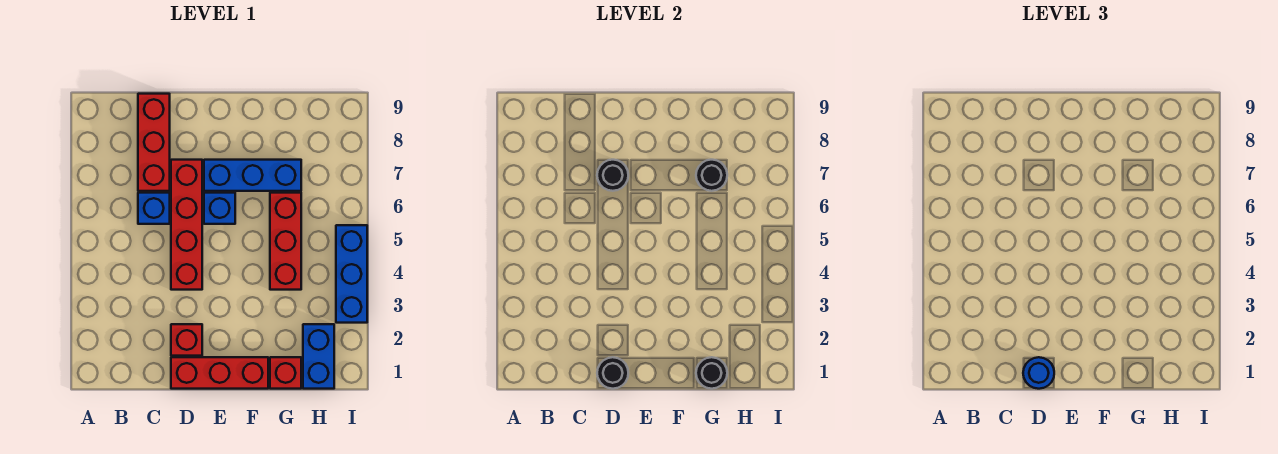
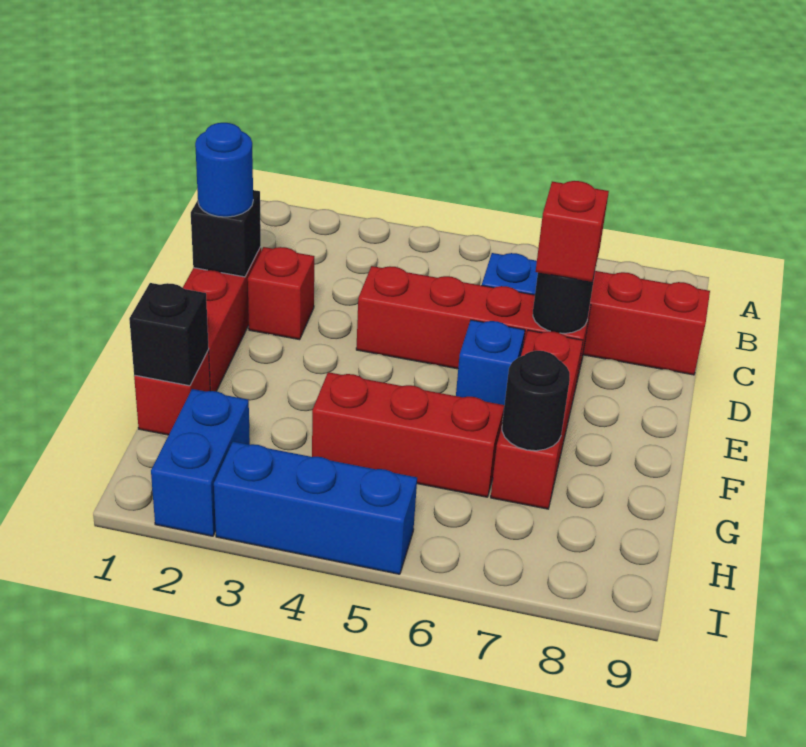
black round brick D1 level 2 -> black brick D1 level 2
none -> red brick D7 level 3
blue brick E7:G7 level 1 -> red brick E7:G7 level 1
black round brick G1 level 2 -> black brick G1 level 2
blue brick H1:H2 level 1 -> blue brick H2:I2 level 1

